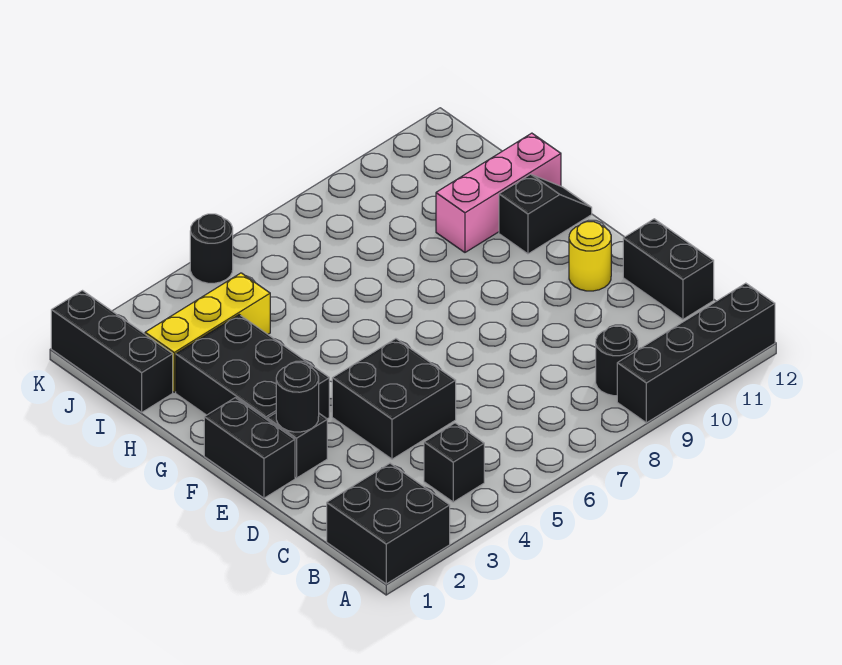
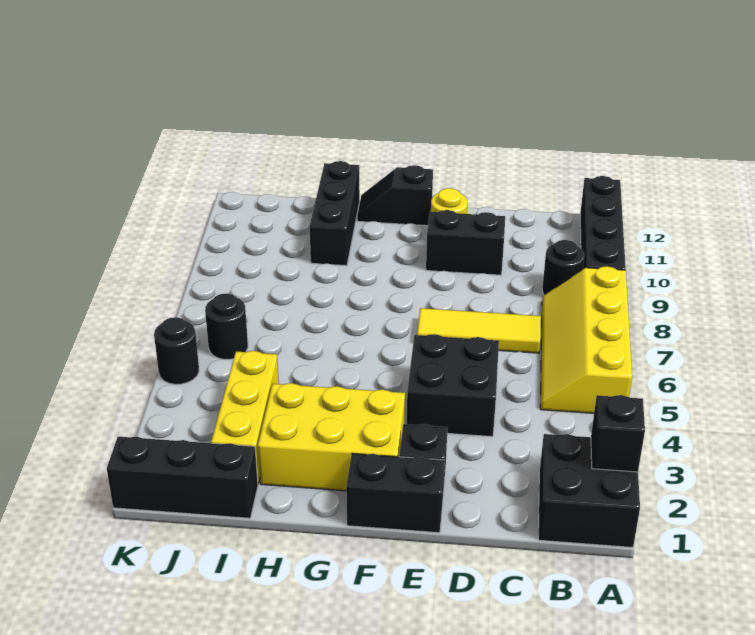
none -> yellow slope A5:B8 level 1 top A
black brick B4 level 1 -> black brick A2 level 2
none -> yellow tile C7:E7 level 1
black brick C12:D12 level 1 -> black brick D10:E10 level 1
black round brick E2 level 2 -> black round brick J6 level 1
black brick F2:H3 level 1 -> yellow brick F2:H3 level 1
black slope G11:G12 level 1 top 11 -> black slope F12:G12 level 1 top F
pink brick H10:H12 level 1 -> black brick H10:H12 level 1

